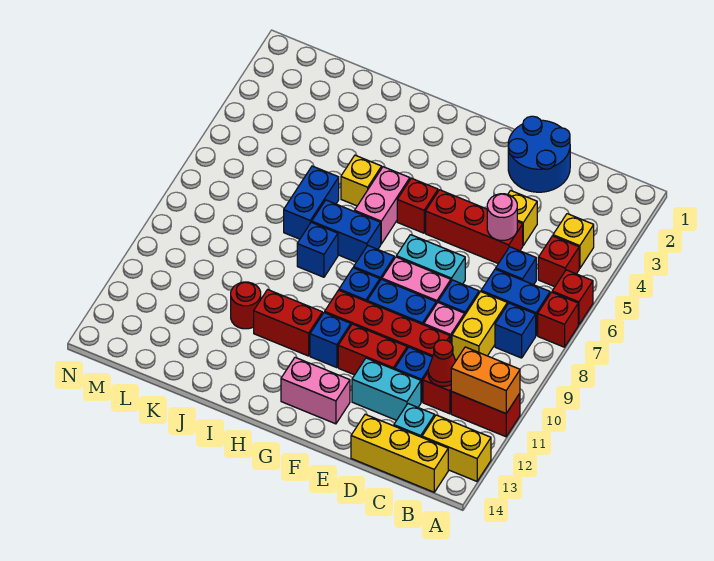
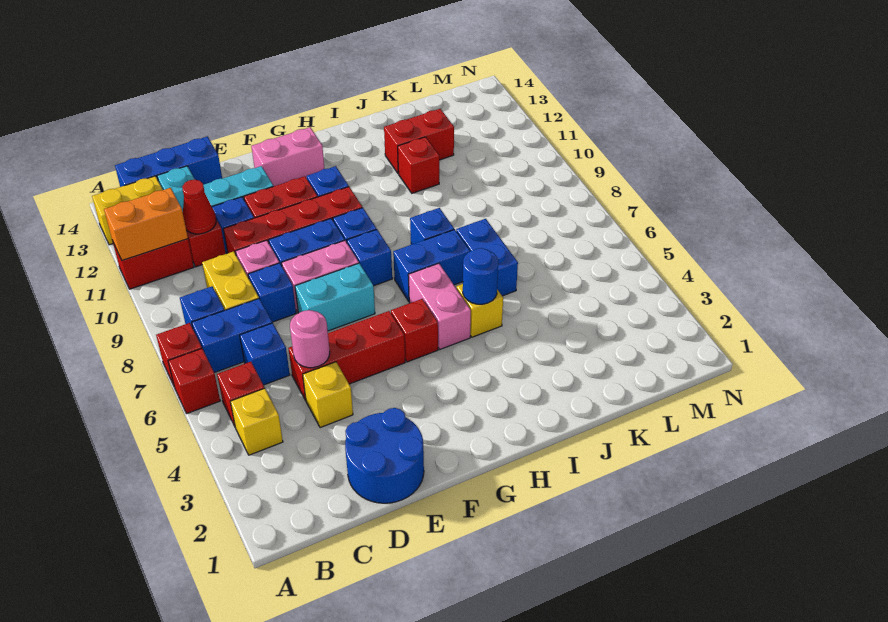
yellow brick B14:D14 level 1 -> blue brick B14:D14 level 1
red brick H11:I11 level 1 -> red brick J12:K12 level 1
none -> blue round brick I5 level 2
red round brick J11 level 1 -> red brick J11 level 1

